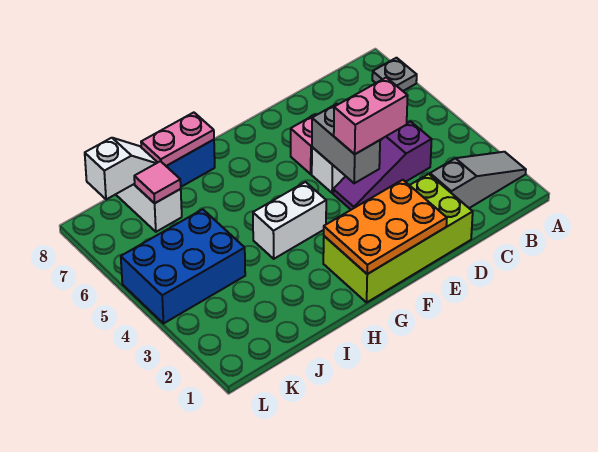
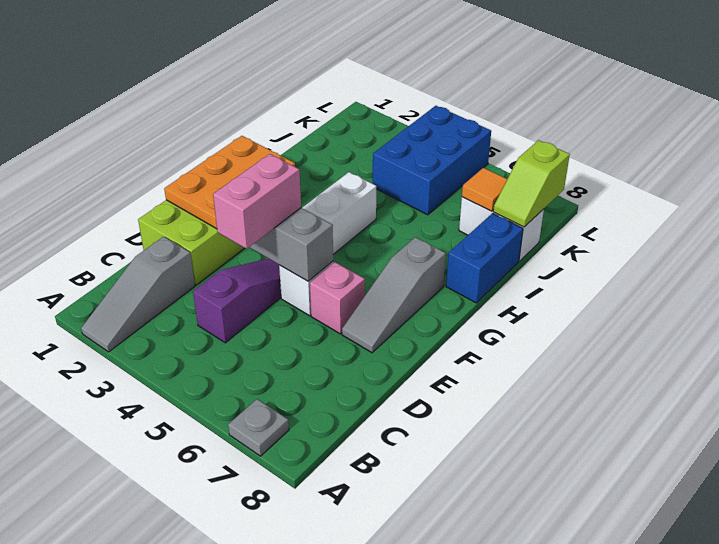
none -> grey slope E7:G7 level 1 top G
pink plate H8:I8 level 2 -> none
pink tile J7 level 2 -> orange tile J7 level 2
white slope J8:K8 level 2 top K -> lime slope J8:K8 level 2 top K

